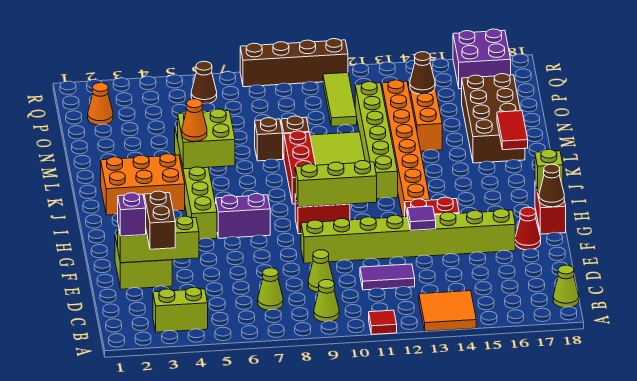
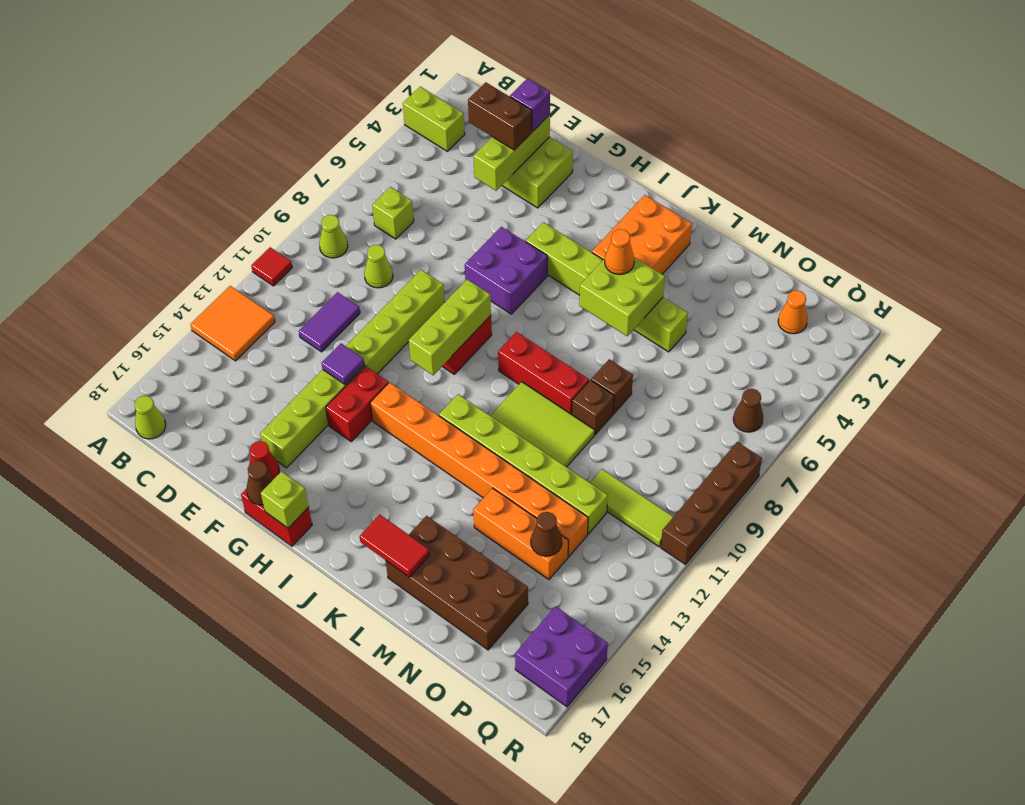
lime brick B3:B4 level 1 -> lime brick A3:B3 level 1
lime cone C7 level 1 -> lime brick C7 level 1
purple brick H6:H7 level 1 -> purple brick G6:H7 level 1

